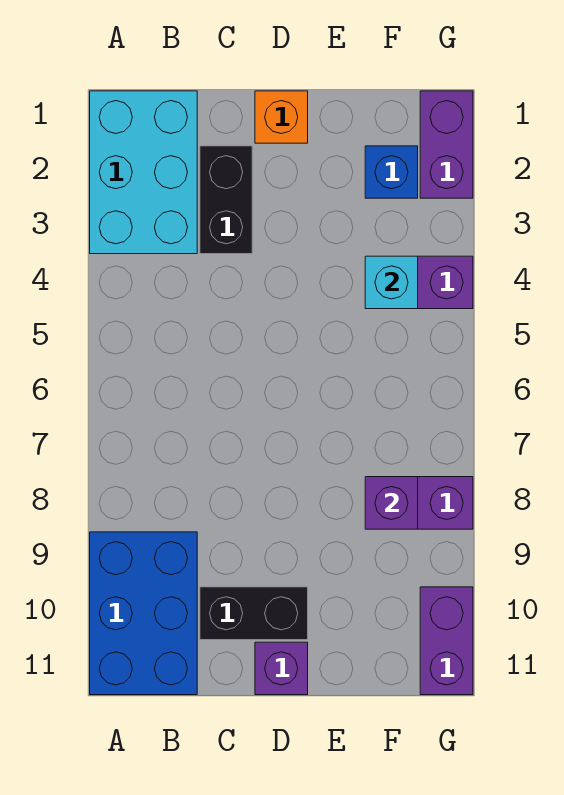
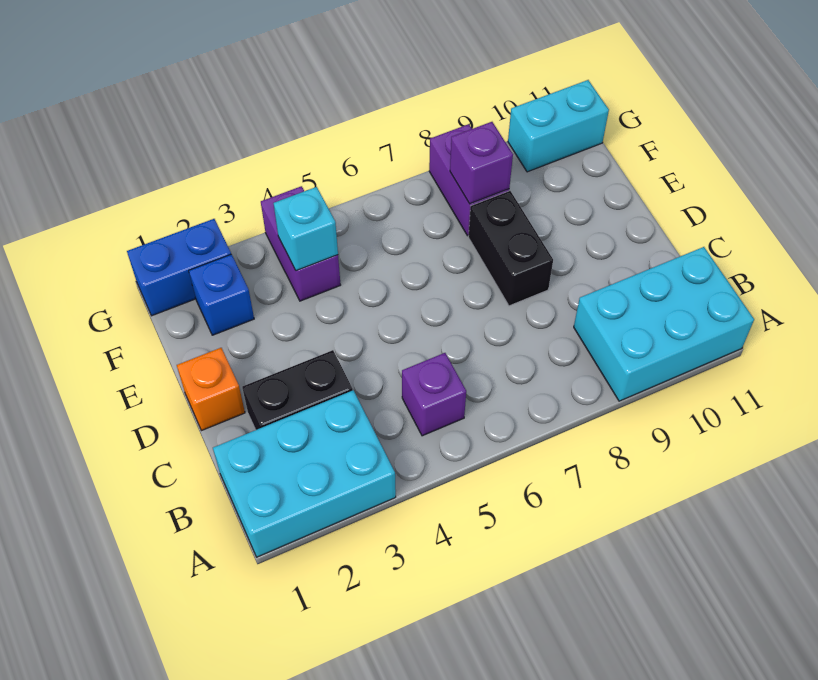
blue brick A9:B11 level 1 -> cyan brick A9:B11 level 1
black brick C10:D10 level 1 -> black brick D8:E8 level 1
purple brick D11 level 1 -> purple brick B5 level 1
purple brick G1:G2 level 1 -> blue brick G1:G2 level 1
purple brick G10:G11 level 1 -> cyan brick G10:G11 level 1

